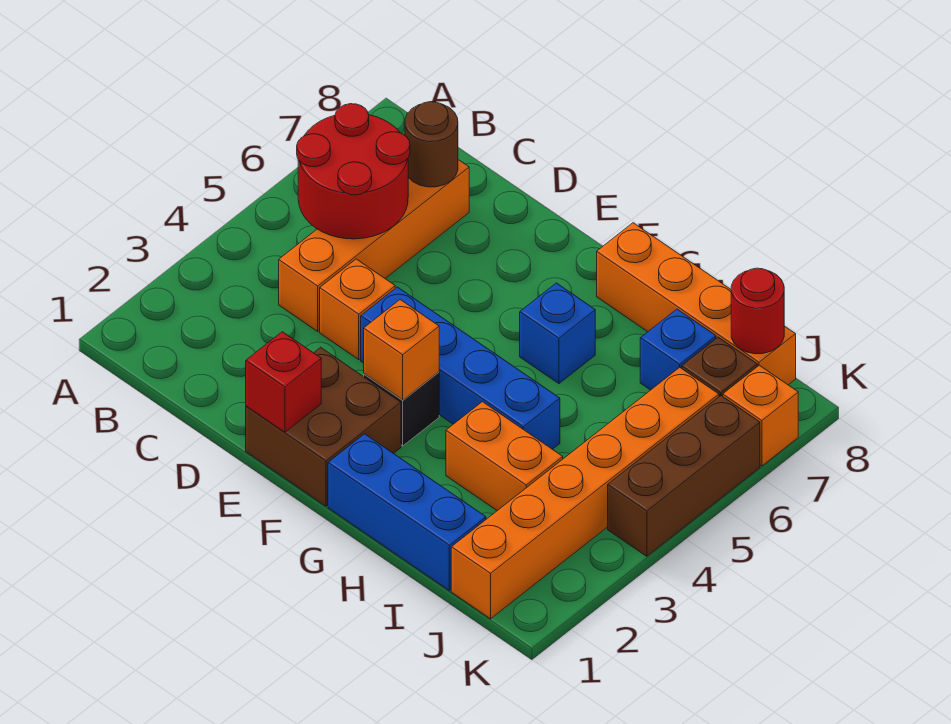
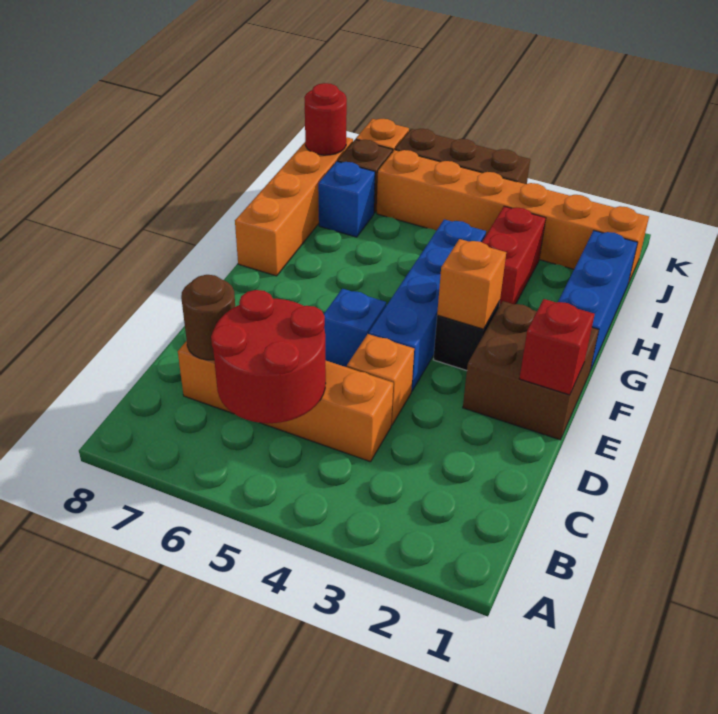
blue brick G6 level 1 -> blue brick E5 level 1
orange brick H3:I3 level 1 -> red brick H3:I3 level 1

